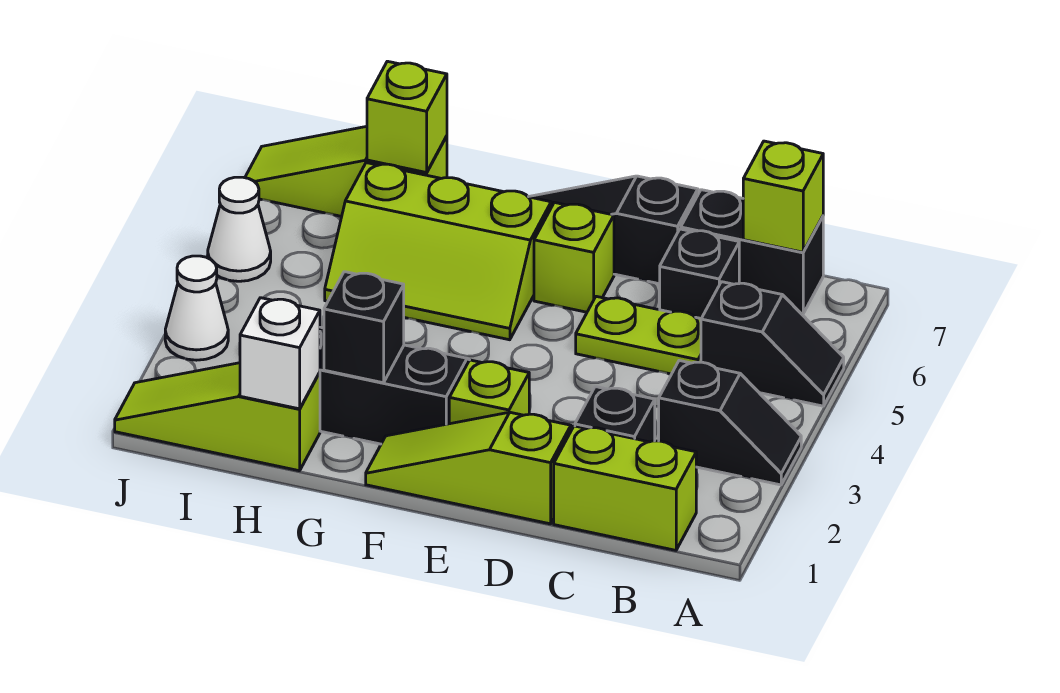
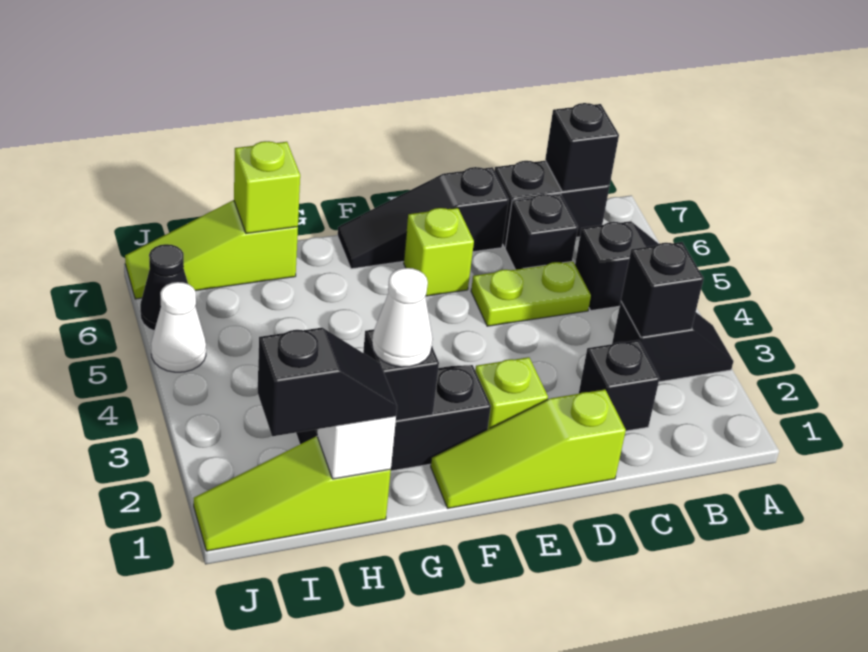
lime brick B1:C1 level 1 -> none
none -> black brick B3 level 2
lime brick B7 level 2 -> black brick B7 level 2
lime slope F5:H6 level 1 top 6 -> none
none -> black slope H1:I1 level 3 top I
white cone J3 level 1 -> white cone G2 level 3
none -> black cone J6 level 1

